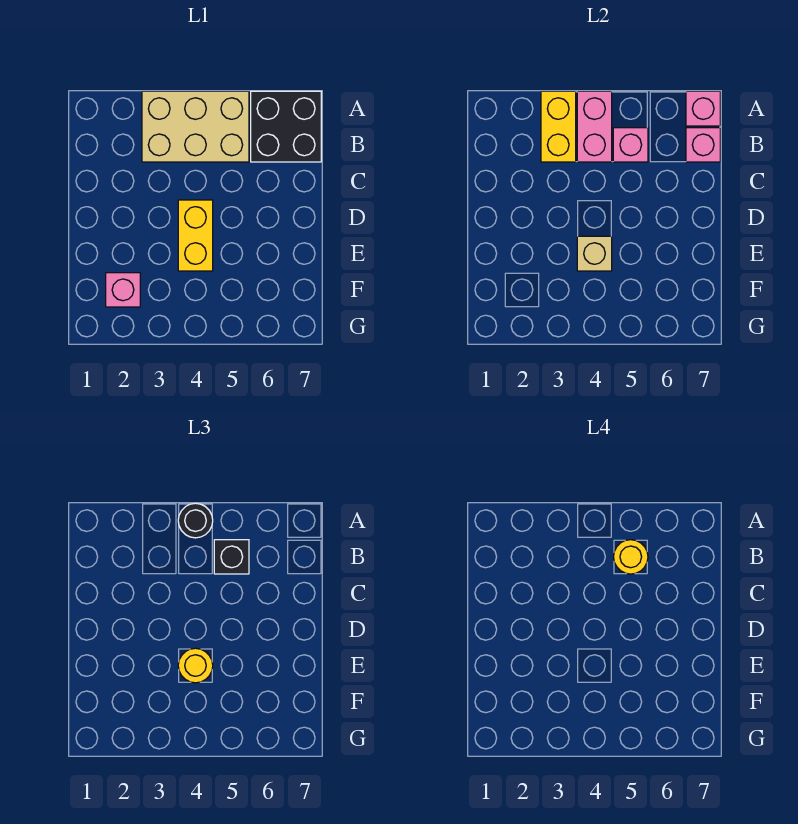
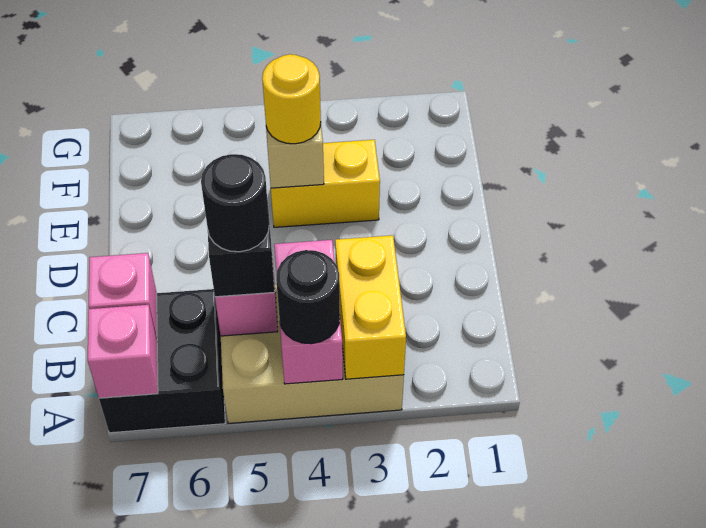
yellow round brick B5 level 4 -> black round brick B5 level 4
yellow brick D4:E4 level 1 -> yellow brick E3:E4 level 1
pink brick F2 level 1 -> none

